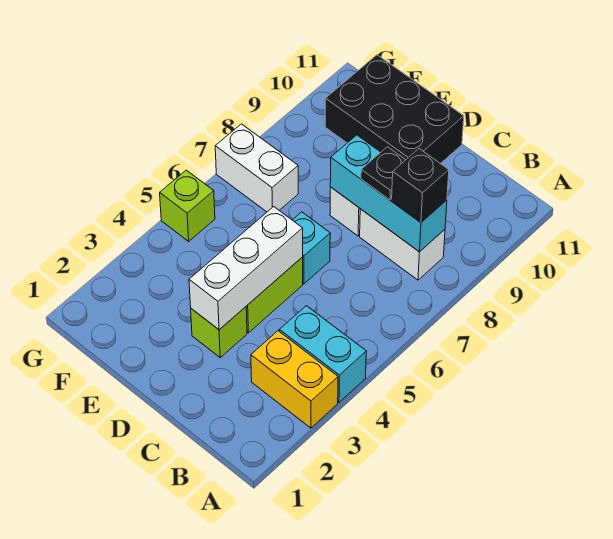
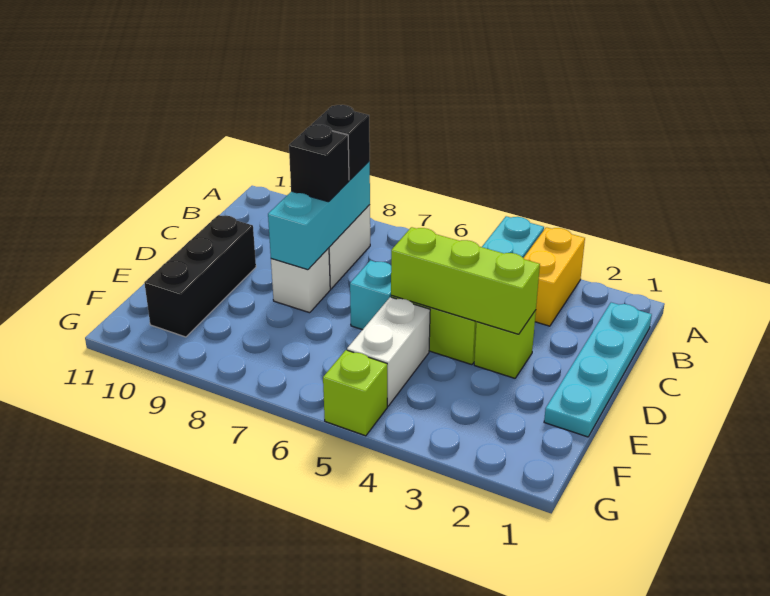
none -> cyan plate B1:E1 level 1
black plate C8 level 3 -> black brick C8 level 3
white brick D3:D5 level 2 -> lime brick D3:D5 level 2
black brick D10:F11 level 1 -> black brick D10:F10 level 1
white brick F7:G7 level 1 -> white brick E5:F5 level 1

